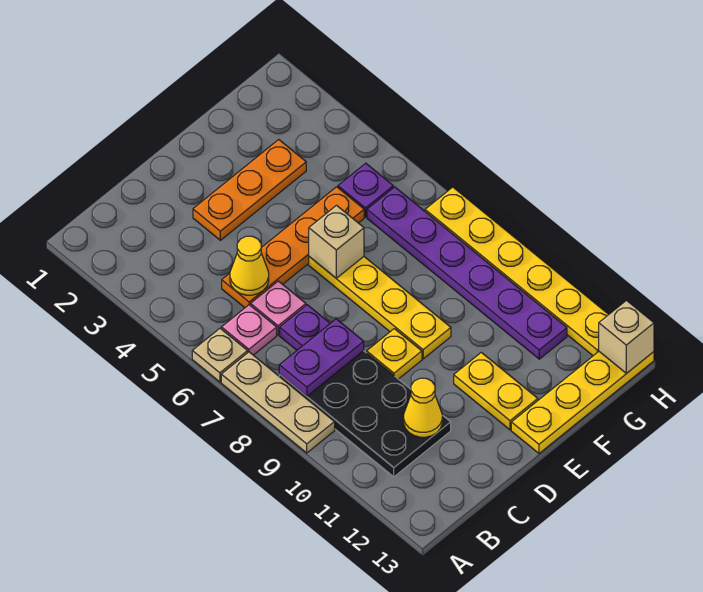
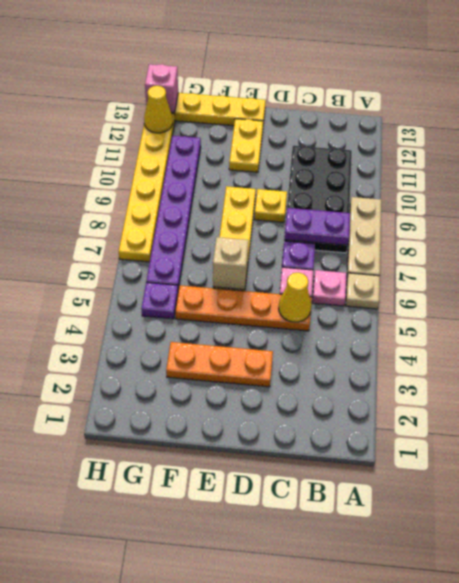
yellow cone C11 level 2 -> yellow cone H12 level 2
tan brick H13 level 2 -> pink brick H13 level 2

